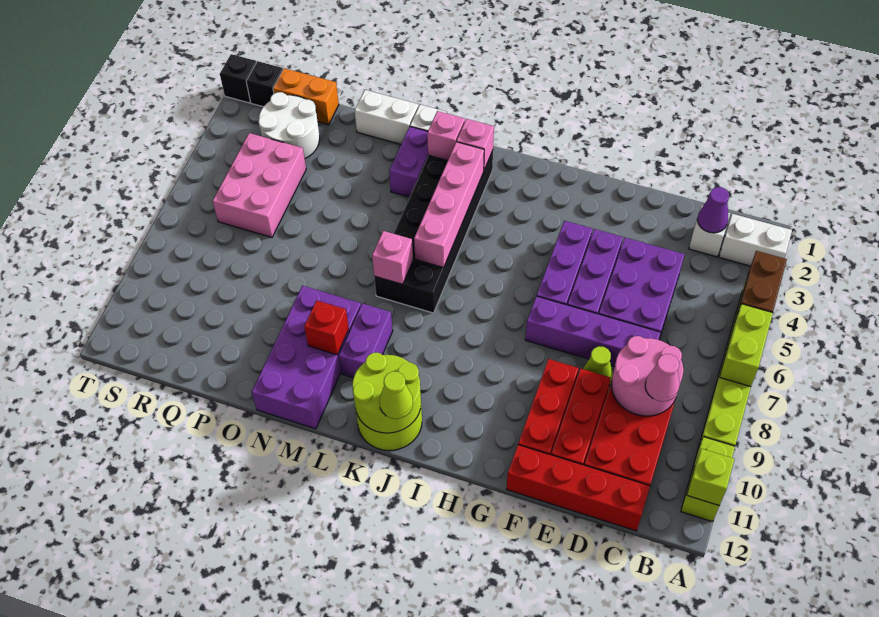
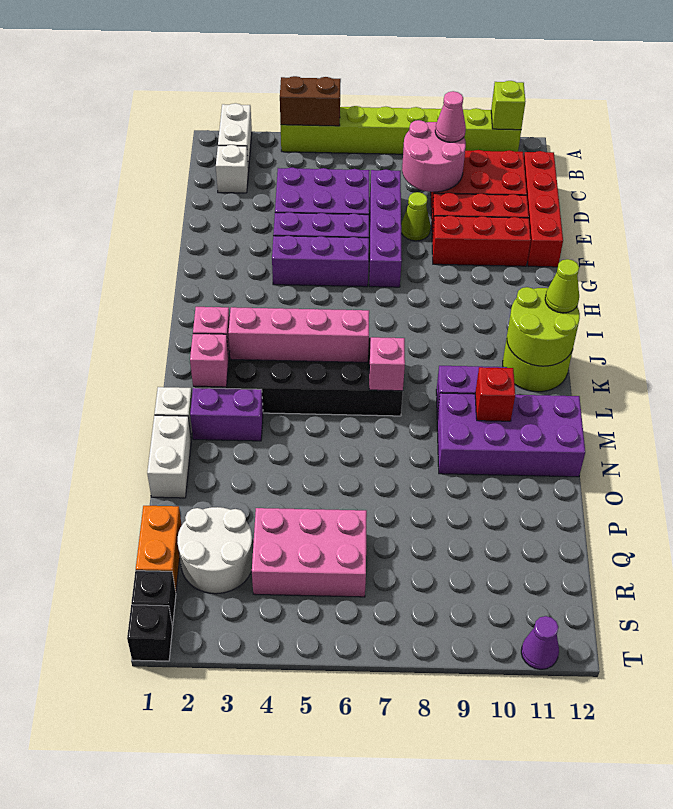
lime brick A6:A7 level 2 -> none
purple cone C2 level 2 -> purple cone T11 level 1

